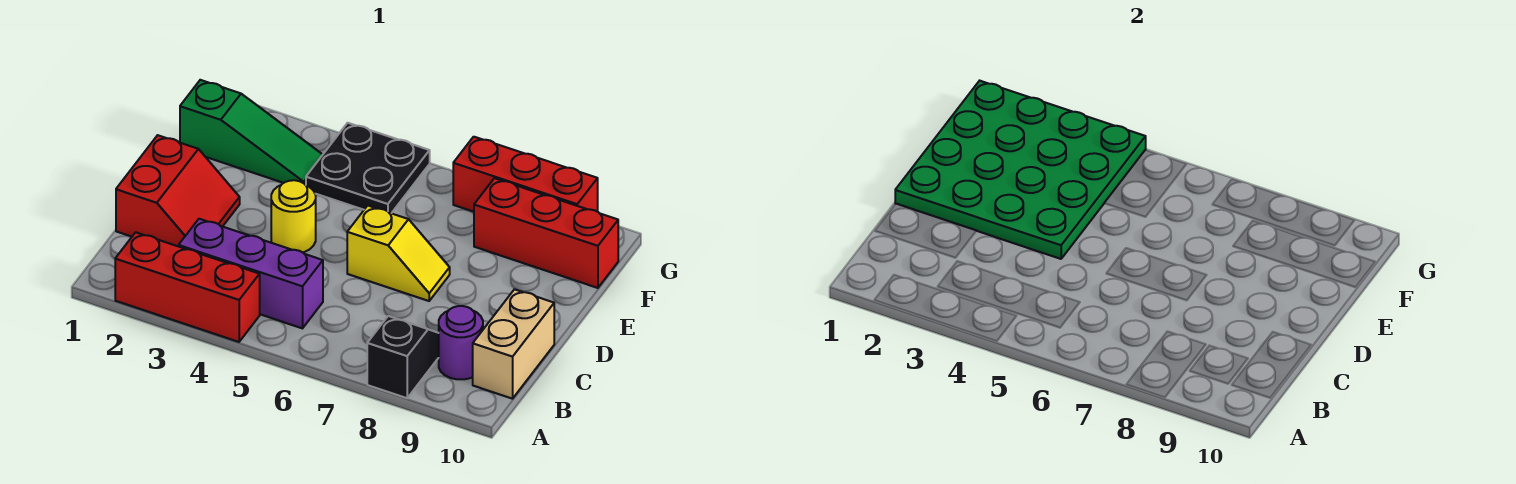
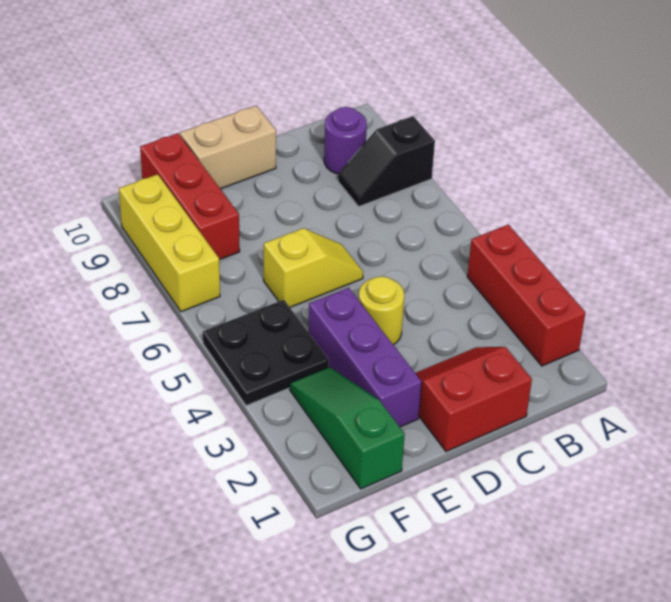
purple brick B3:B5 level 1 -> purple brick E2:E4 level 1
tan brick B10:C10 level 1 -> tan brick D10:E10 level 1
green plate D1:G4 level 2 -> none
yellow slope D6:D7 level 1 top 6 -> yellow slope D6:E6 level 1 top E
red brick G7:G9 level 1 -> yellow brick G7:G9 level 1

